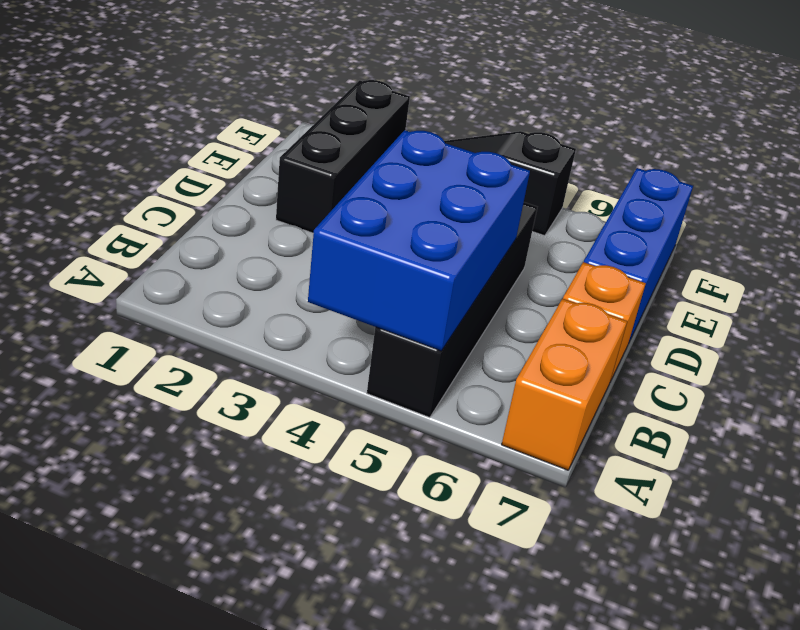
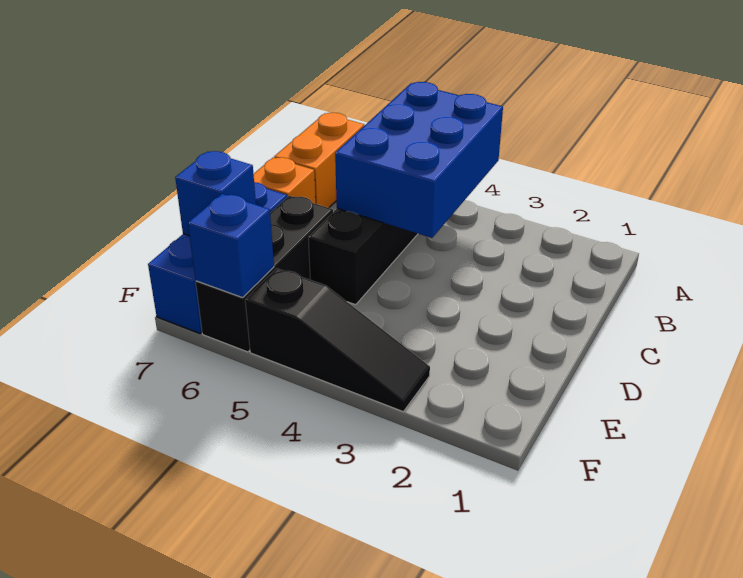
black brick D2:F2 level 1 -> black brick D6:F6 level 1
none -> blue brick E7 level 2
none -> blue brick F6 level 2

